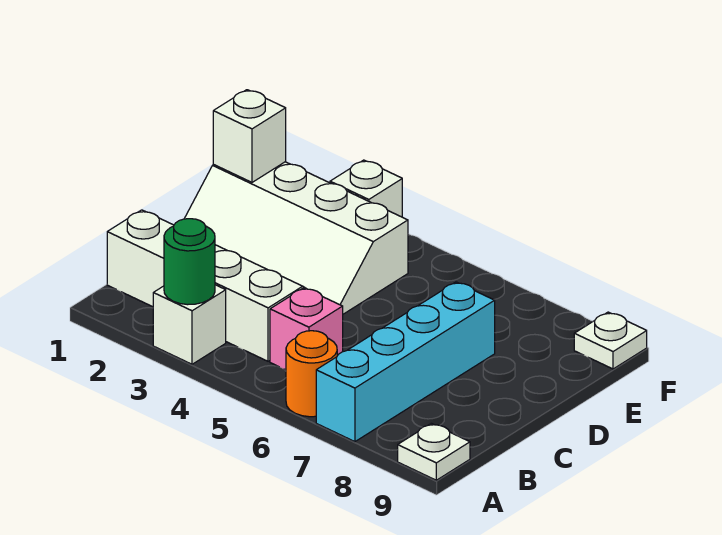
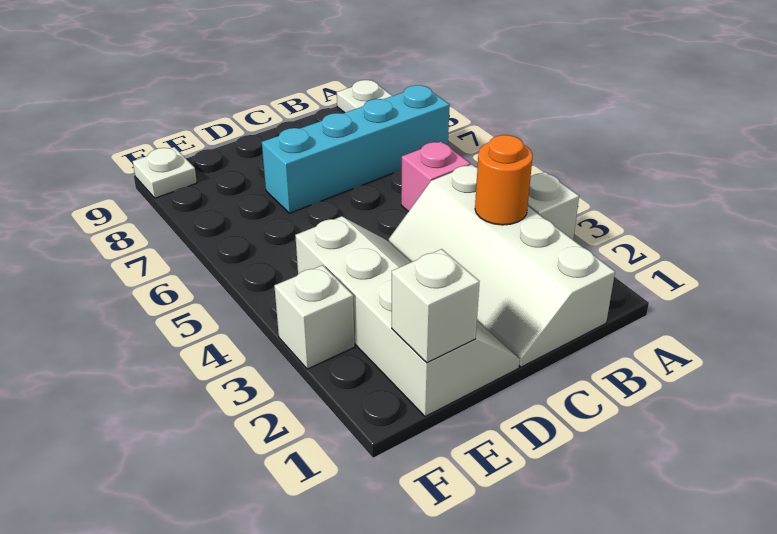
green round brick A3 level 2 -> none
orange round brick A6 level 1 -> orange round brick B3 level 2

